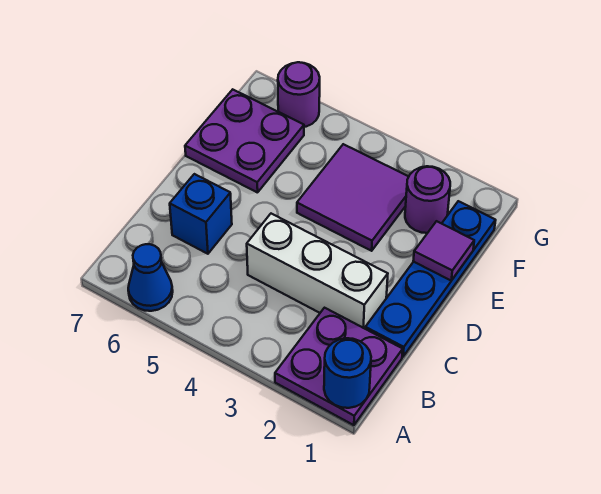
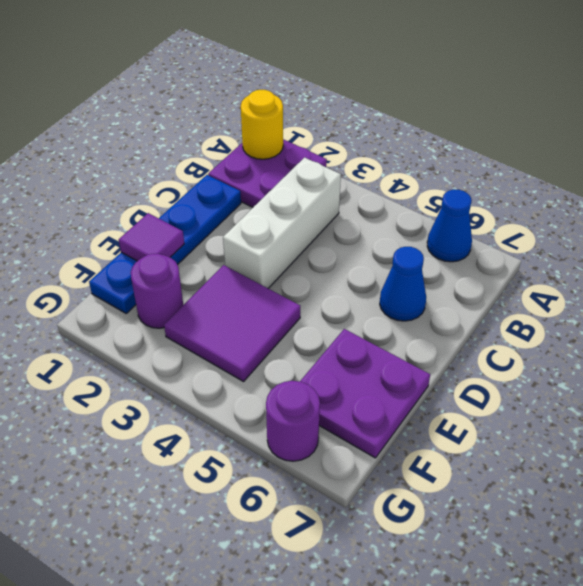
blue round brick A1 level 2 -> yellow round brick A1 level 2
white brick C2:C4 level 1 -> white brick B3:D3 level 1
blue brick C6 level 1 -> blue cone C6 level 1

